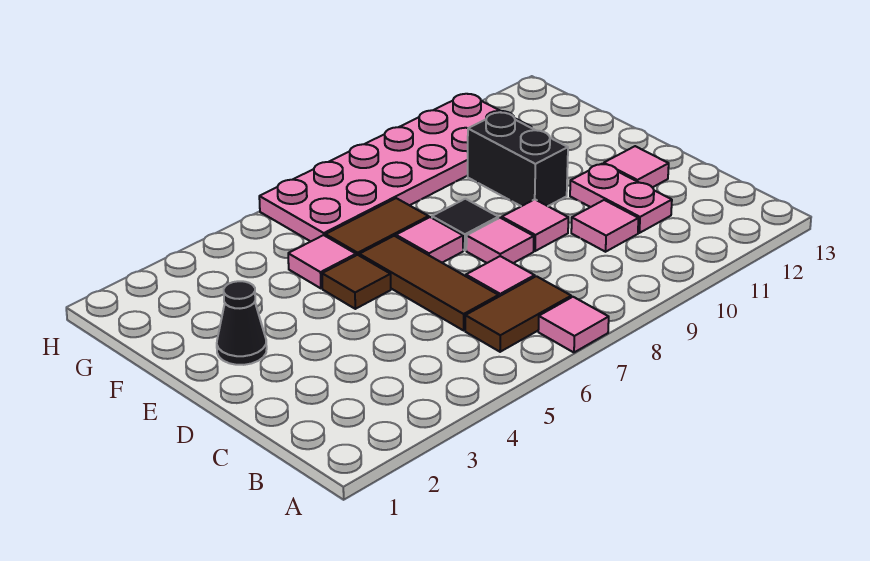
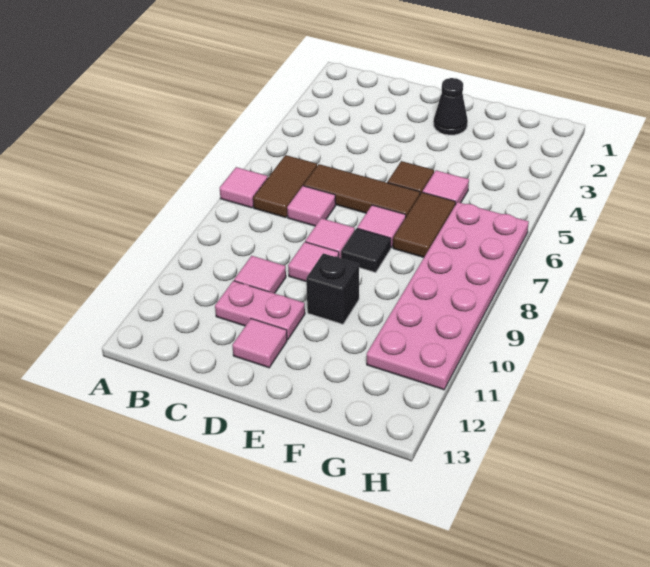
black brick E10:F10 level 1 -> black brick E10 level 1

